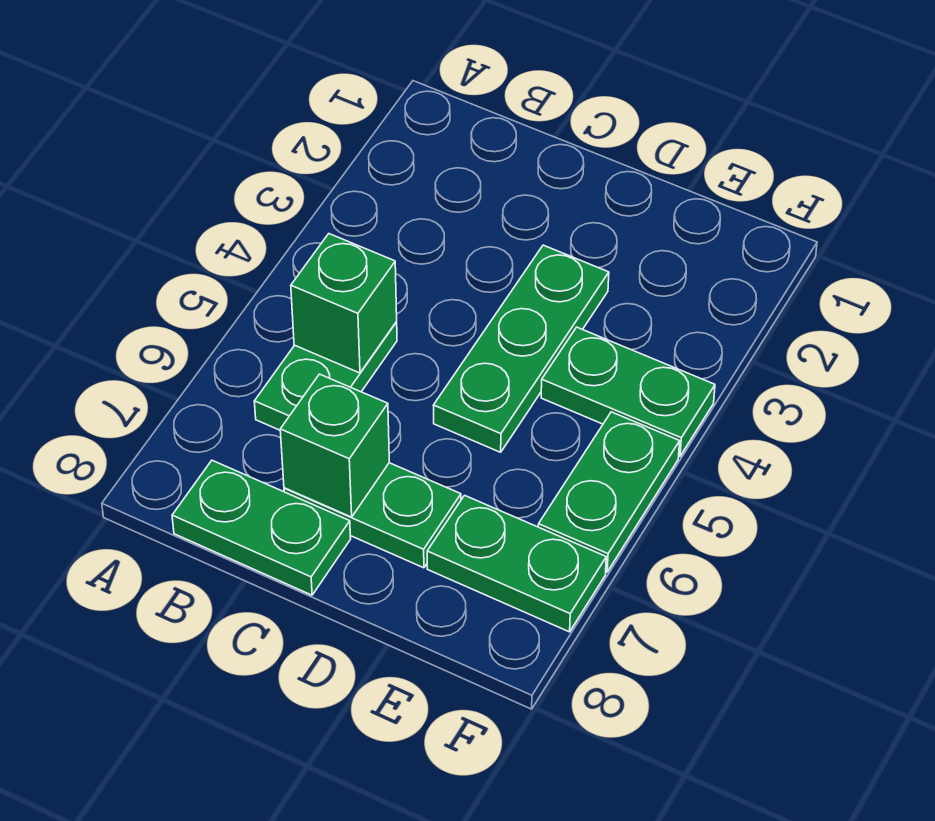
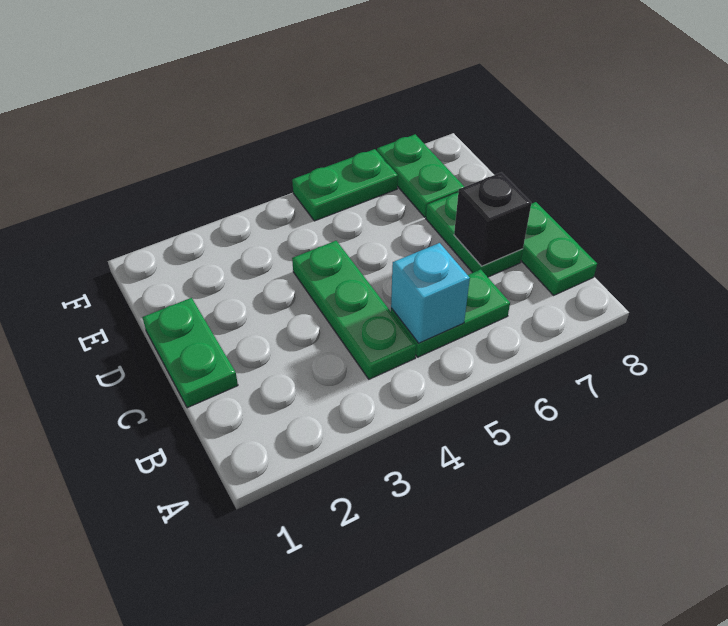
green brick B5 level 2 -> cyan brick B5 level 2
green brick C7 level 2 -> black brick C7 level 2
green plate D3:D5 level 1 -> green plate B4:D4 level 1
green plate E4:F4 level 1 -> green plate C1:D1 level 1

